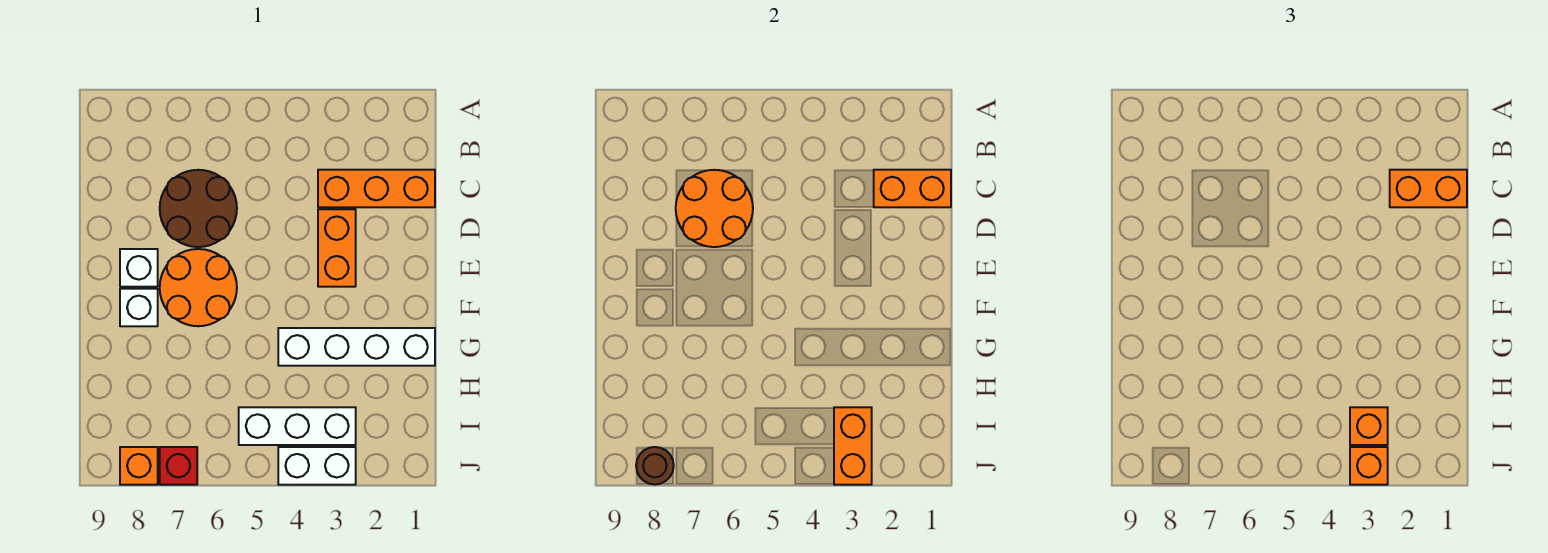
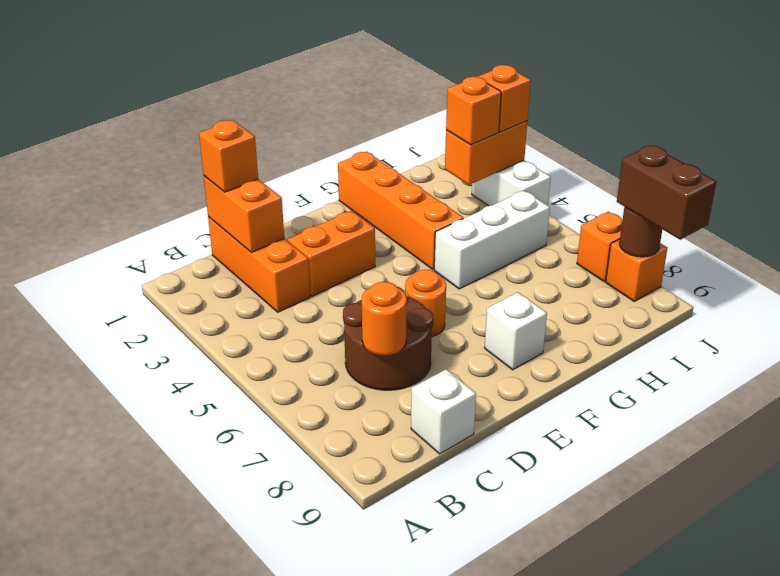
orange brick C1:C2 level 3 -> orange brick C1 level 3
orange round brick C6:D7 level 2 -> orange round brick C7 level 2
orange round brick E6:F7 level 1 -> orange round brick E6 level 1
white brick E8 level 1 -> white brick C9 level 1
white brick G1:G4 level 1 -> orange brick G1:G4 level 1
white brick I3:I5 level 1 -> white brick G5:I5 level 1
red brick J7 level 1 -> orange brick J7 level 1
none -> brown brick J8:J9 level 3

